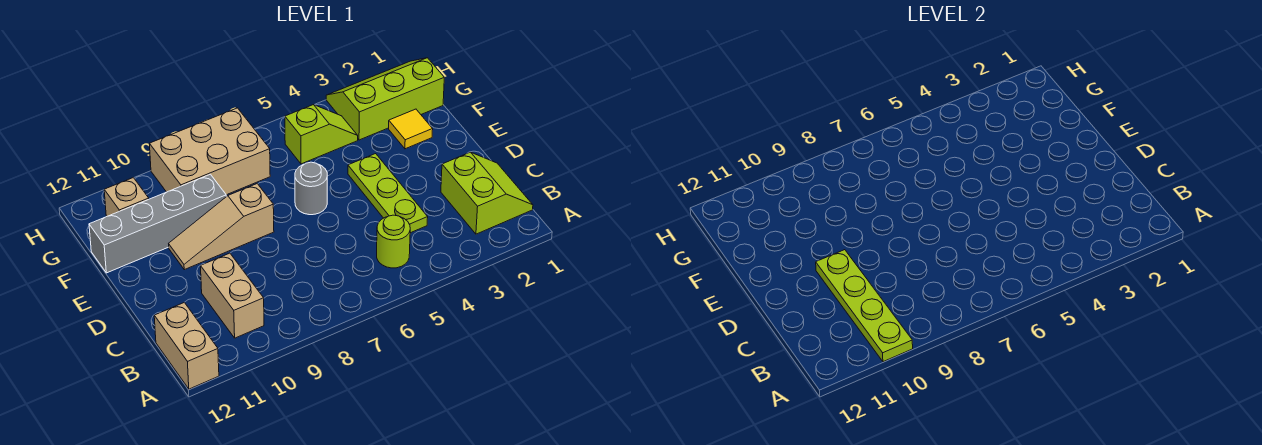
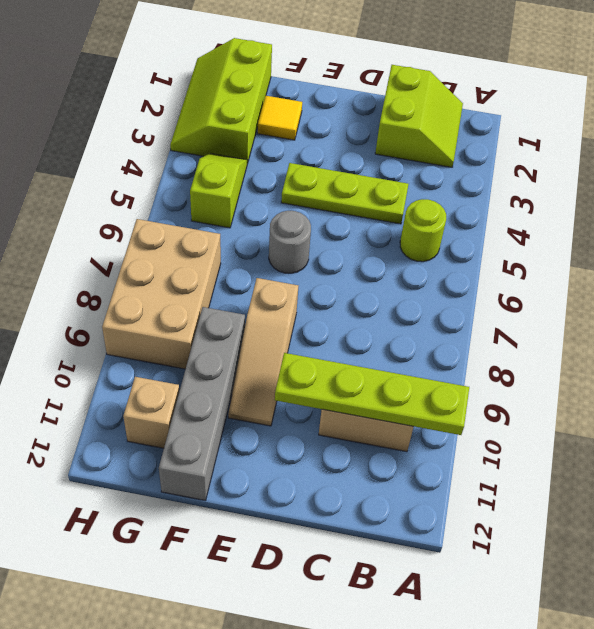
tan brick A12:B12 level 1 -> none
lime slope B1:C2 level 1 top 2 -> lime slope B1:C2 level 1 top C

